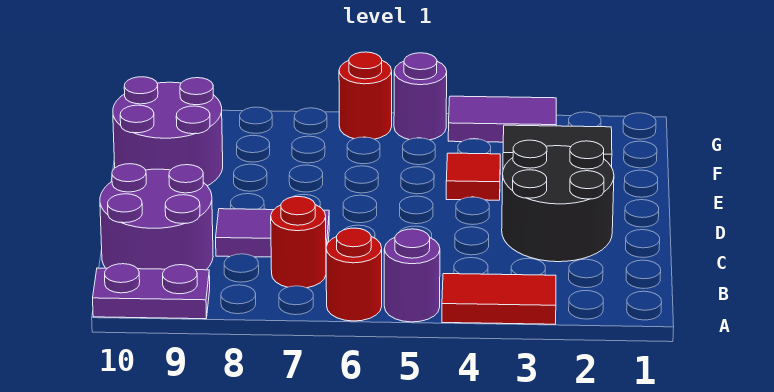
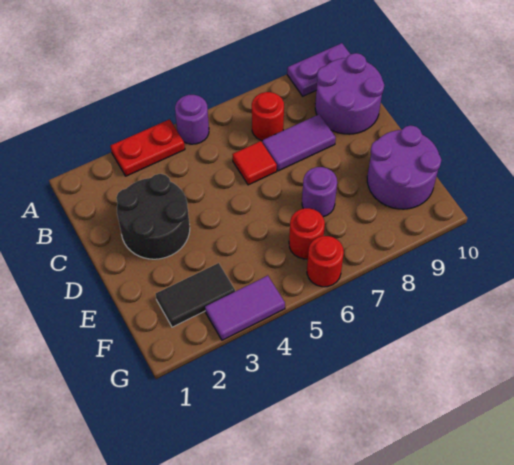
red tile A3:A4 level 1 -> red plate A3:A4 level 1
red round brick A6 level 1 -> red round brick F6 level 1
red tile E4 level 1 -> red tile C6 level 1
purple round brick G5 level 1 -> purple round brick E7 level 1

